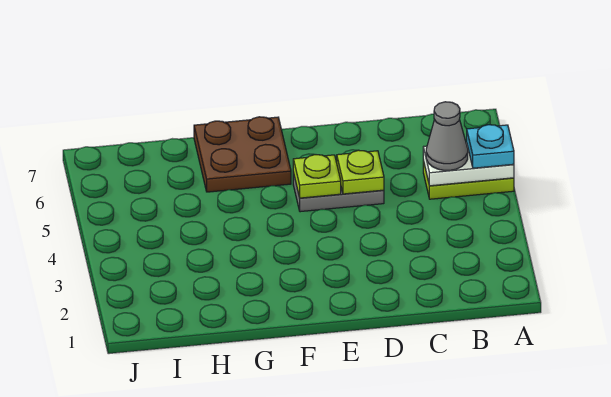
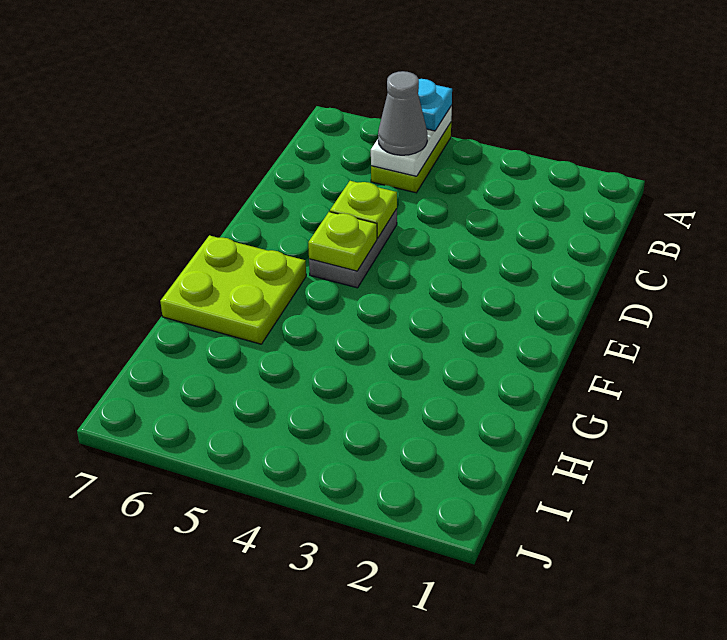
brown plate F6:G7 level 1 -> lime plate F6:G7 level 1

